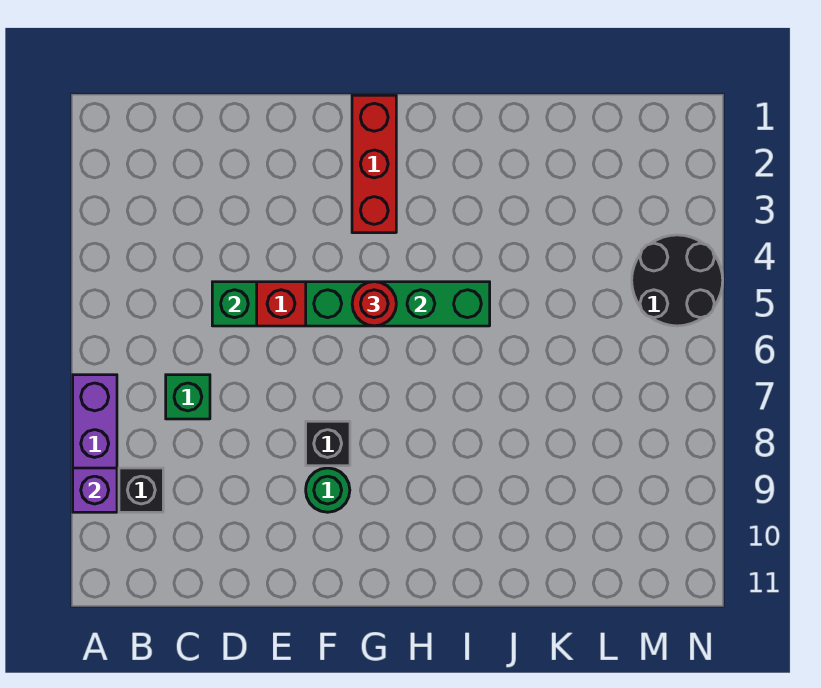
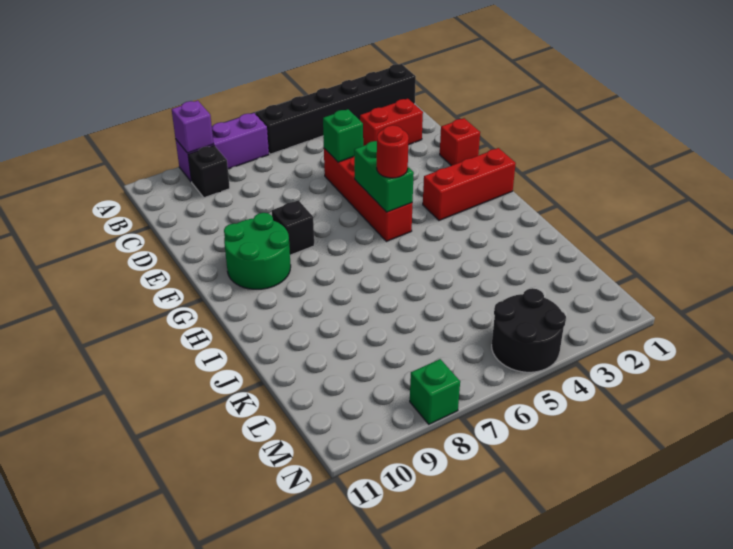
none -> black brick A1:A6 level 1
none -> red brick C2:C3 level 1
green brick C7 level 1 -> green brick N8 level 1
none -> red brick E1 level 1
green brick F5:I5 level 2 -> green brick F5:G5 level 2
green round brick F9 level 1 -> green round brick F9:G10 level 1

